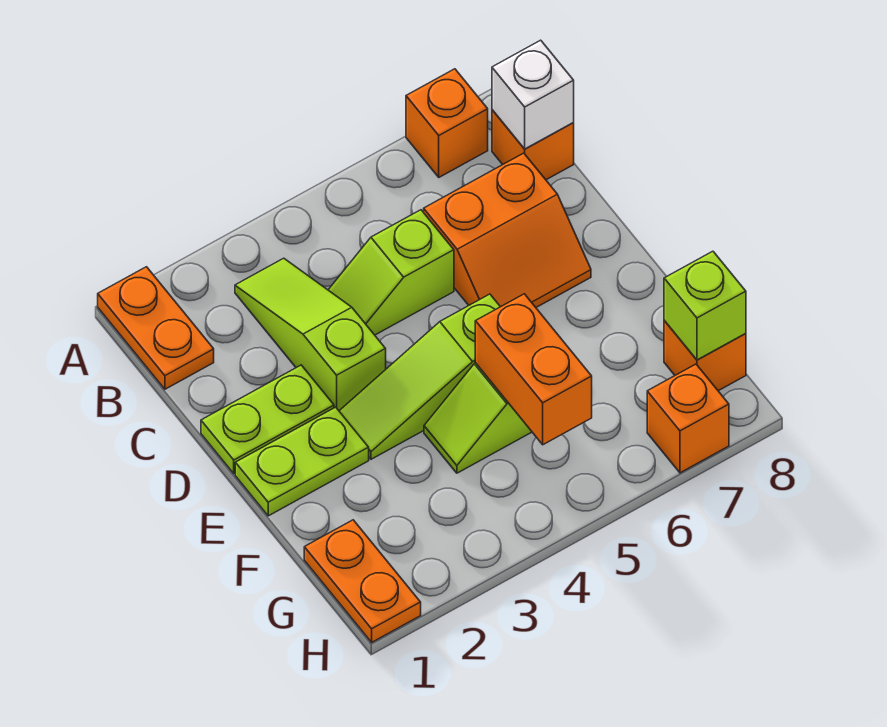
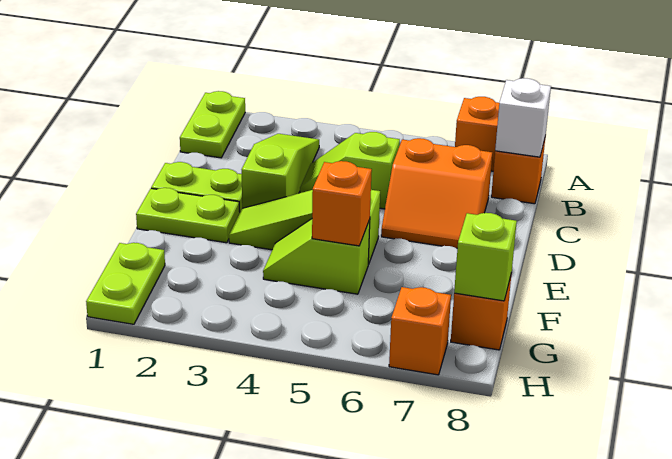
orange plate A1:B1 level 1 -> lime plate A1:B1 level 1
orange brick F5:G5 level 2 -> orange brick F5 level 2
orange plate G1:H1 level 1 -> lime plate G1:H1 level 1

